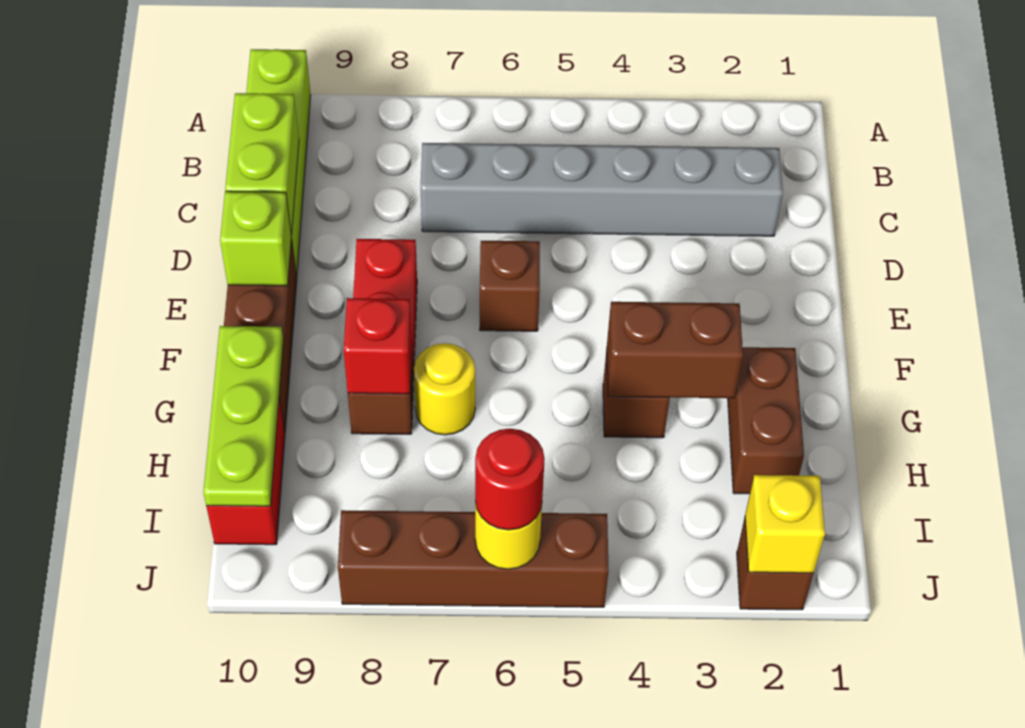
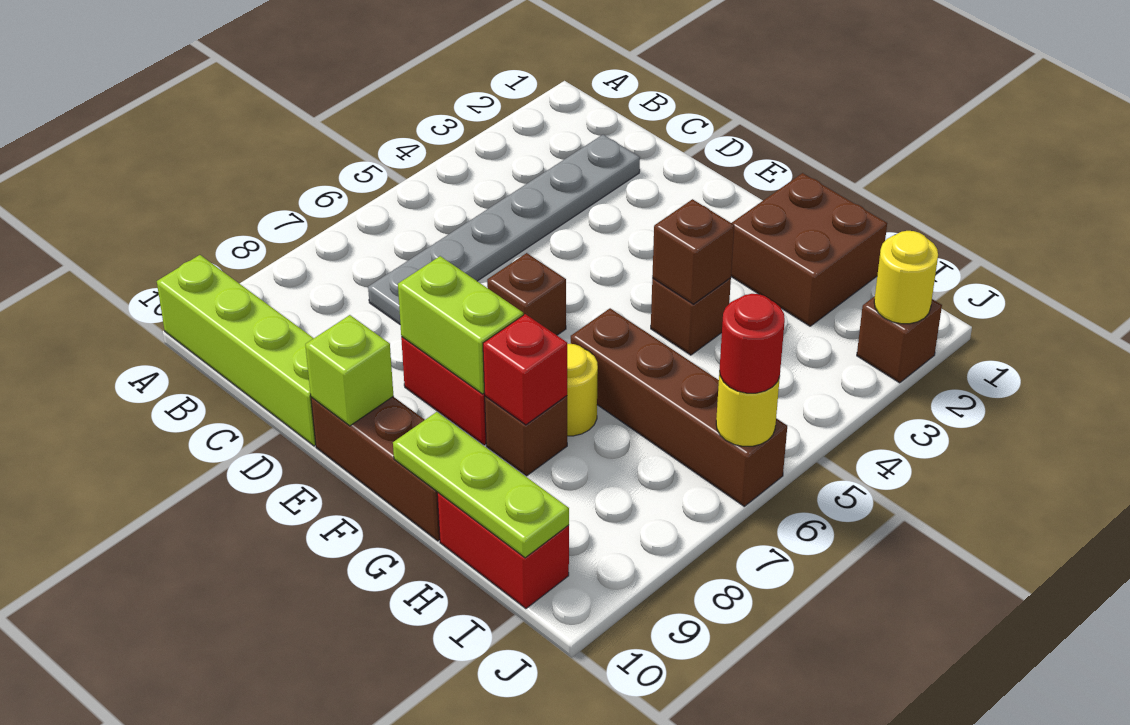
grey brick C2:C7 level 1 -> grey plate C2:C7 level 1
lime brick C10:D10 level 2 -> lime brick E8:F8 level 2
brown brick G2:H2 level 1 -> brown brick G1:H2 level 1
brown brick G3:G4 level 2 -> brown brick G4 level 2
yellow brick J2 level 2 -> yellow round brick J2 level 2
brown brick J5:J8 level 1 -> brown brick G6:J6 level 1

